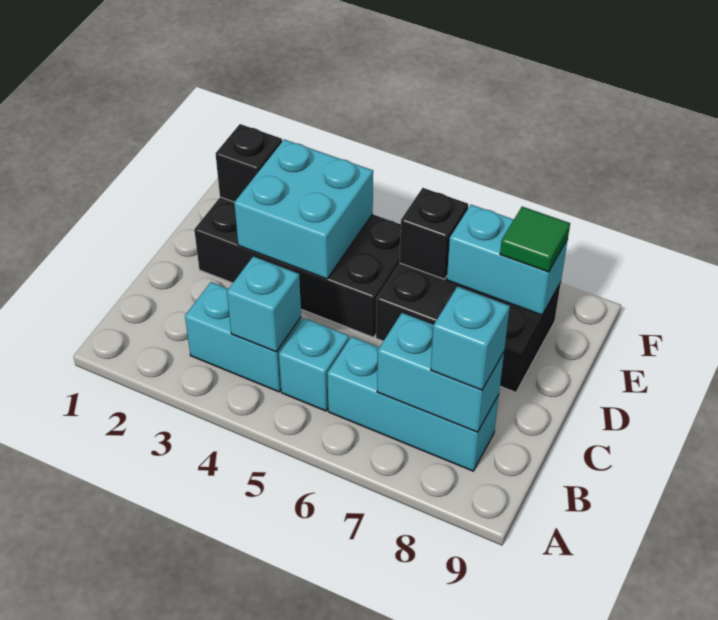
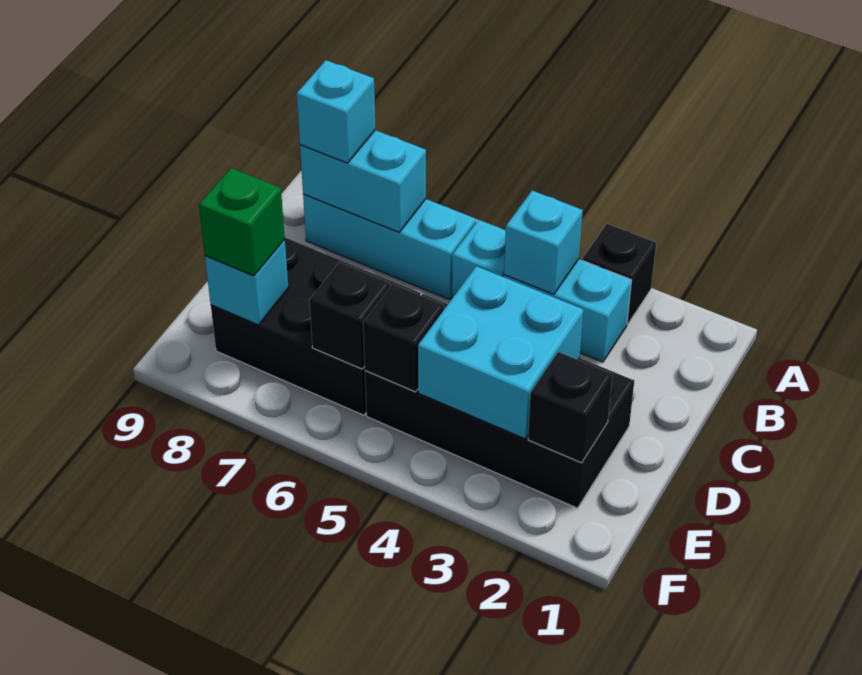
none -> black brick A3 level 1
none -> black brick E5 level 2
cyan brick E7:E8 level 2 -> cyan brick E8 level 2
green tile E8 level 3 -> green brick E8 level 3

